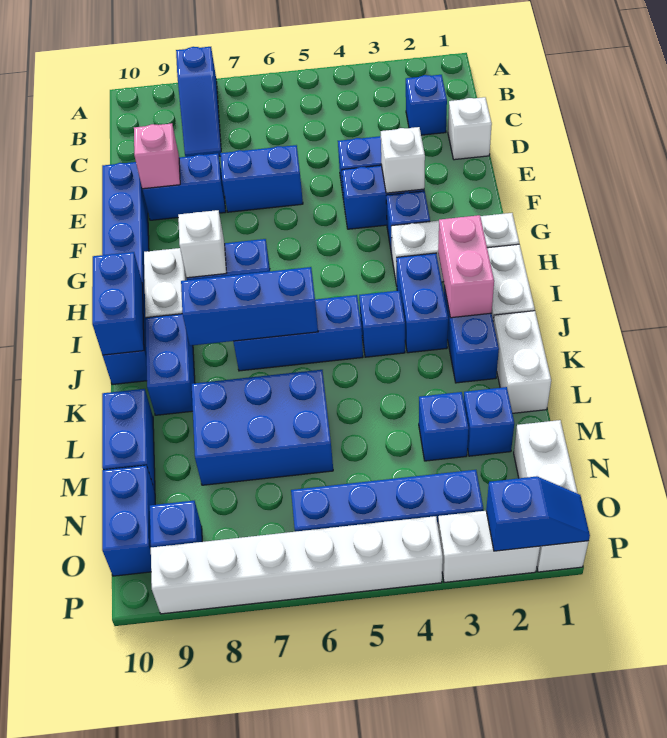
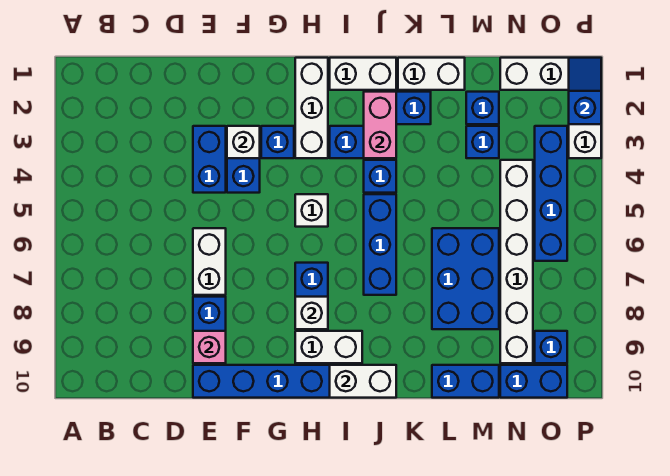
blue slope A8:C8 level 1 top A -> none
blue brick C2 level 1 -> none
white brick D1 level 1 -> white brick H5 level 1
blue brick E6:E7 level 1 -> white brick E6:E7 level 1
pink brick I2:J2 level 2 -> pink brick J2:J3 level 2
blue brick I10:J10 level 2 -> white brick I10:J10 level 2
blue brick J6:J8 level 2 -> none
blue brick J9:K9 level 1 -> none
white brick P4:P9 level 1 -> white brick N4:N9 level 1

